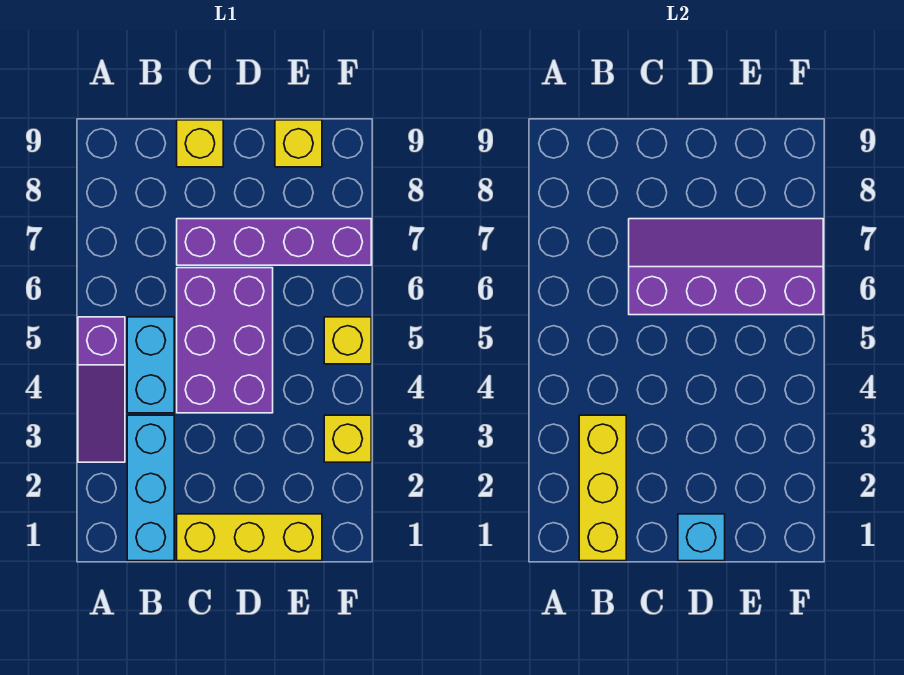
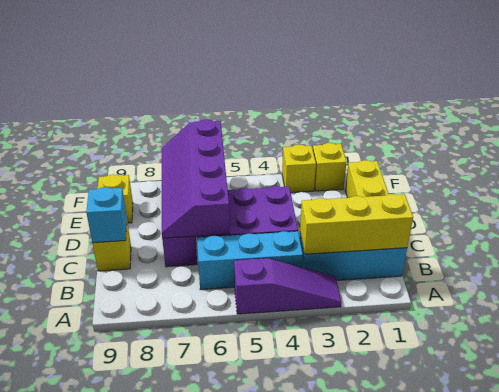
cyan brick B4:B5 level 1 -> cyan brick B4:B6 level 1
cyan brick D1 level 2 -> cyan brick C9 level 2
yellow brick F5 level 1 -> yellow brick F2 level 1

